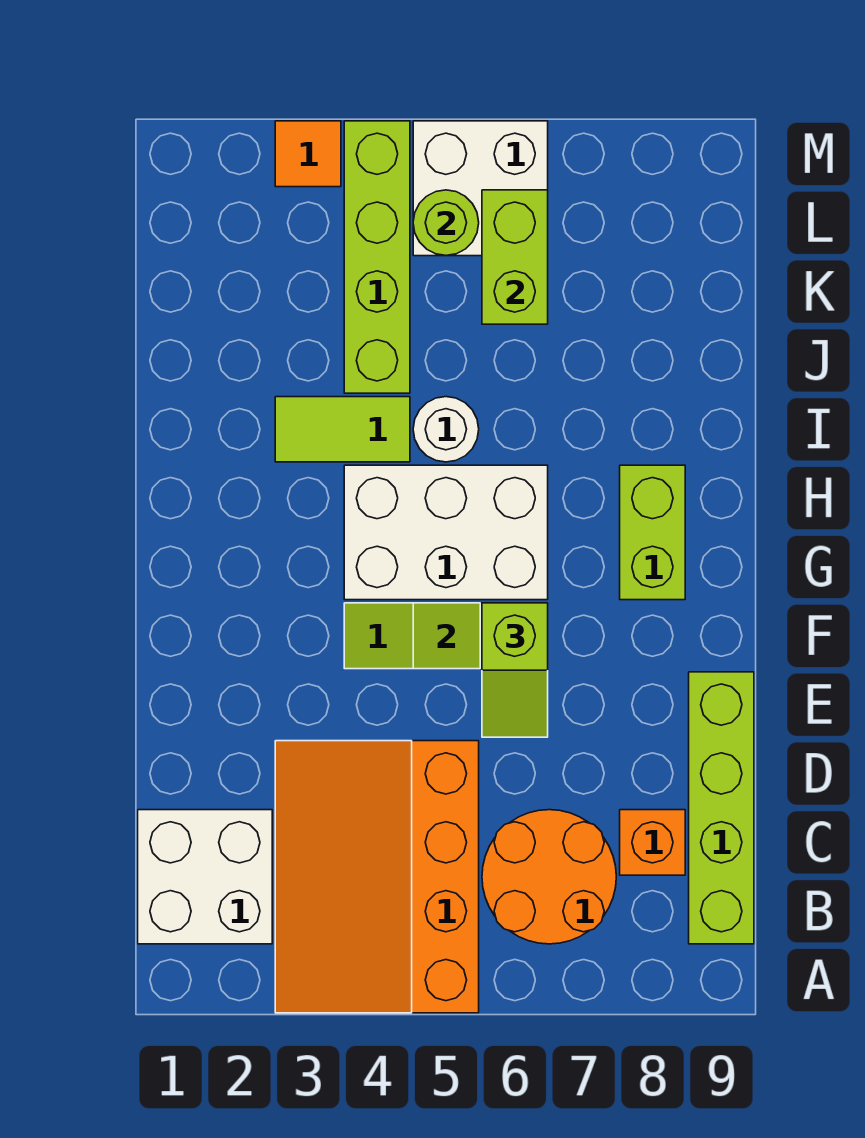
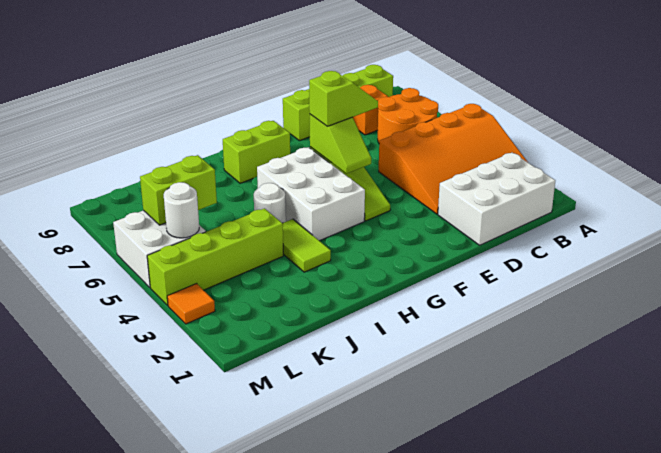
white brick B1:C2 level 1 -> white brick B1:D2 level 1
lime round brick L5 level 2 -> white round brick L5 level 2

